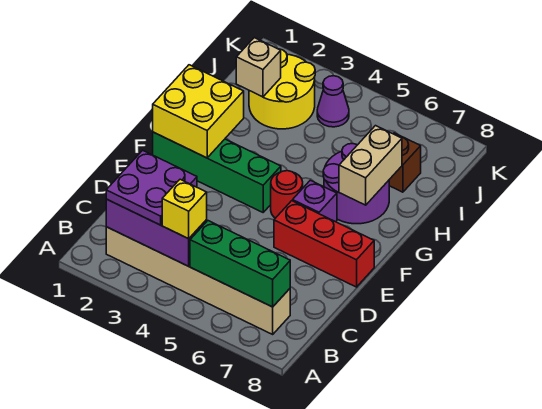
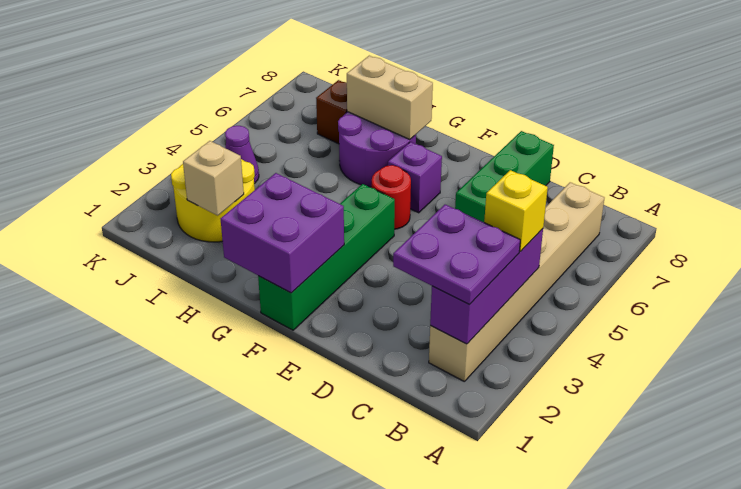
green brick B5:B7 level 2 -> green brick D6:D8 level 1
red brick E6:E8 level 1 -> none
yellow brick F1:G2 level 2 -> purple brick F1:G2 level 2

